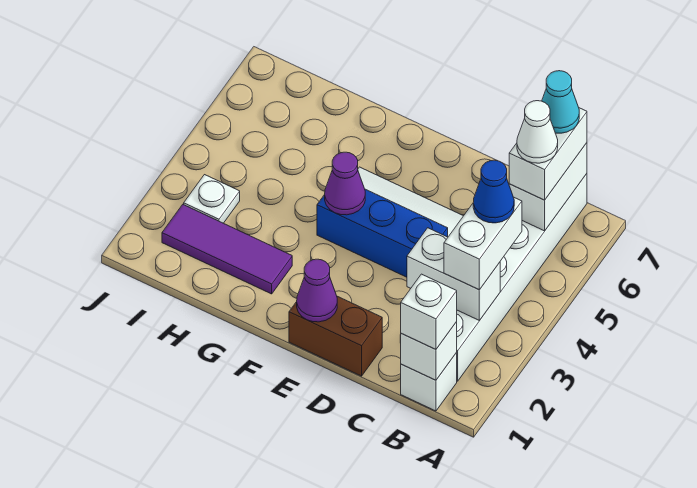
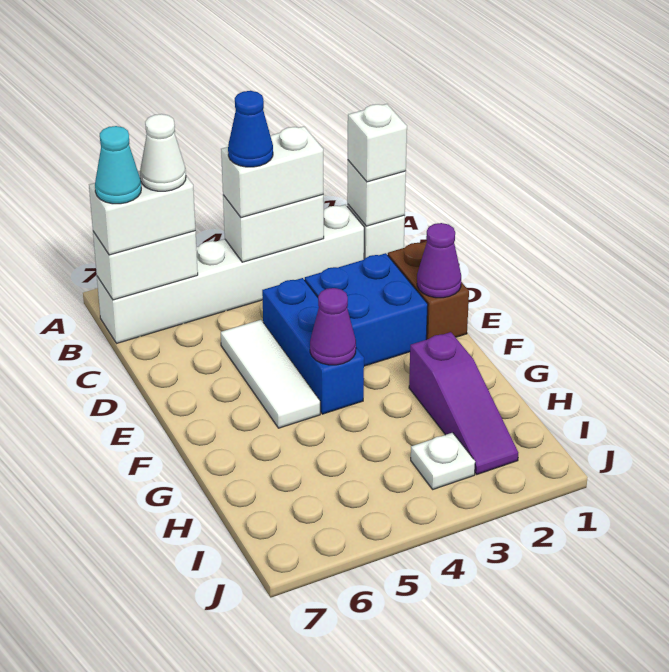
white brick B3:C3 level 2 -> white brick B3:B4 level 2
none -> blue brick D2:E3 level 1
purple tile G2:I2 level 1 -> purple slope G2:I2 level 1 top G

